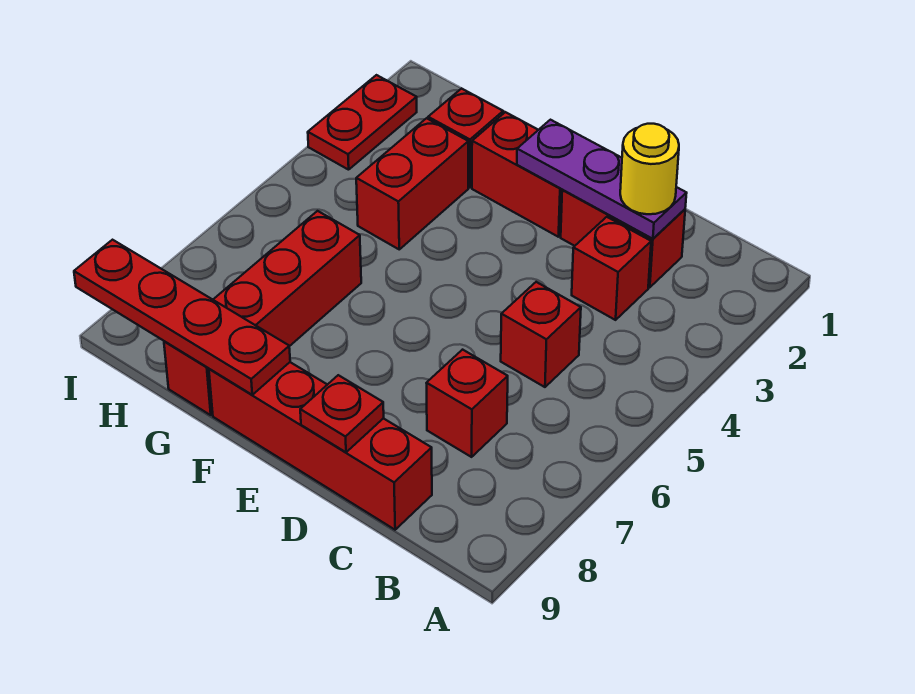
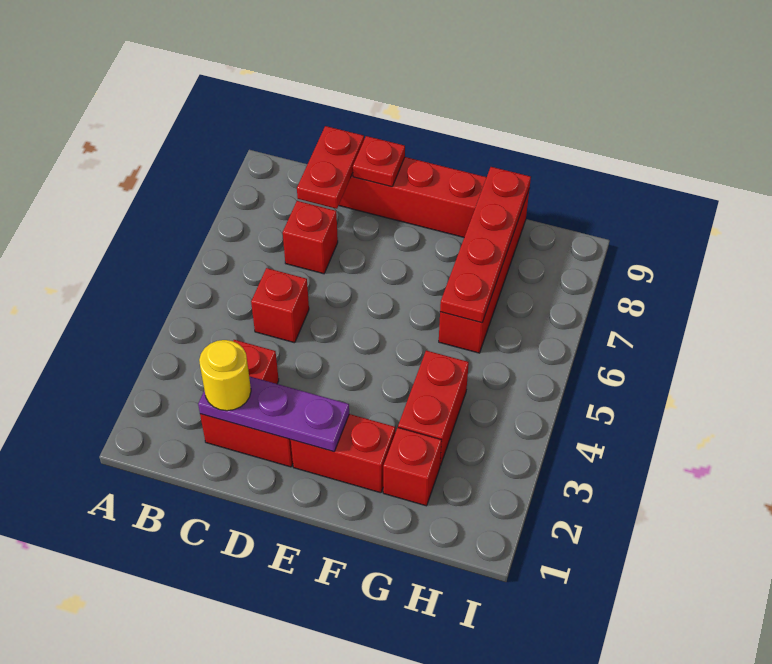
red plate F9:I9 level 2 -> red plate G6:G9 level 2
red plate I2:I3 level 1 -> red plate C8:C9 level 2

